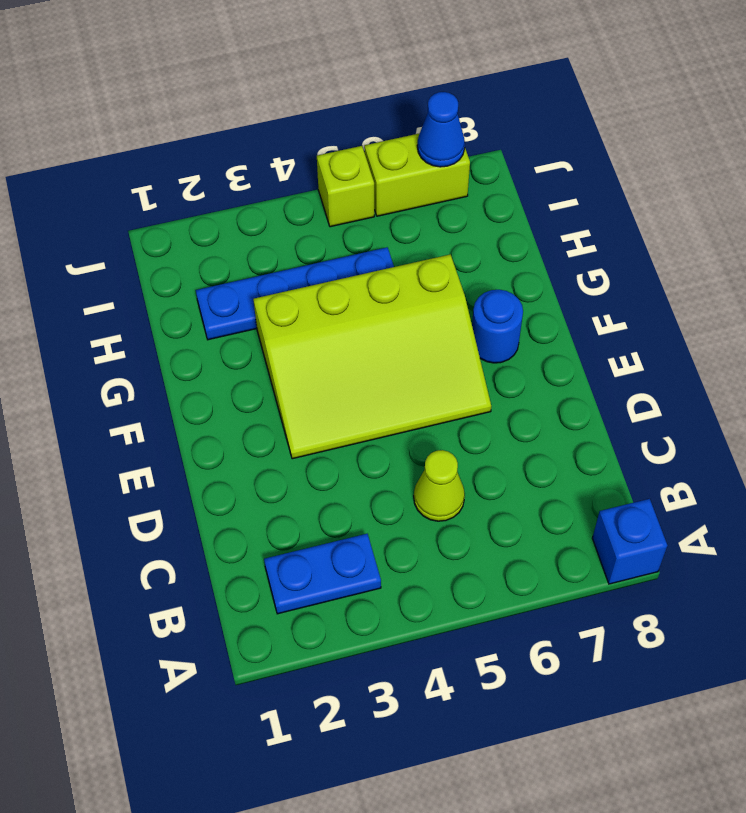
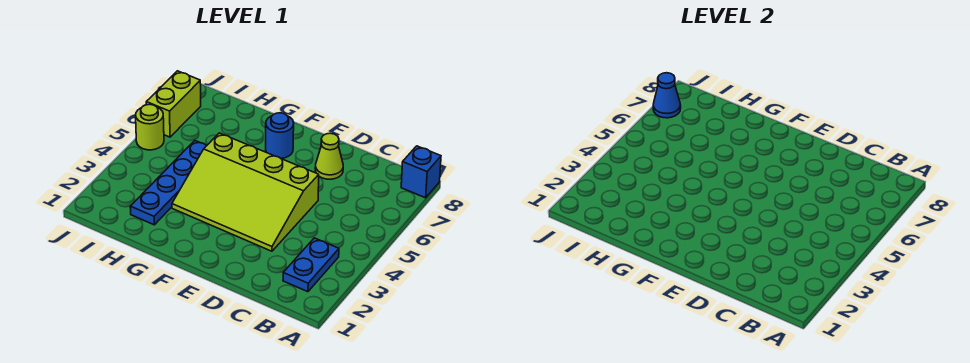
lime cone C5 level 1 -> lime cone D7 level 1
lime slope E3:G6 level 1 top G -> lime slope D3:G5 level 1 top 5
lime brick J5 level 1 -> lime round brick J5 level 1

